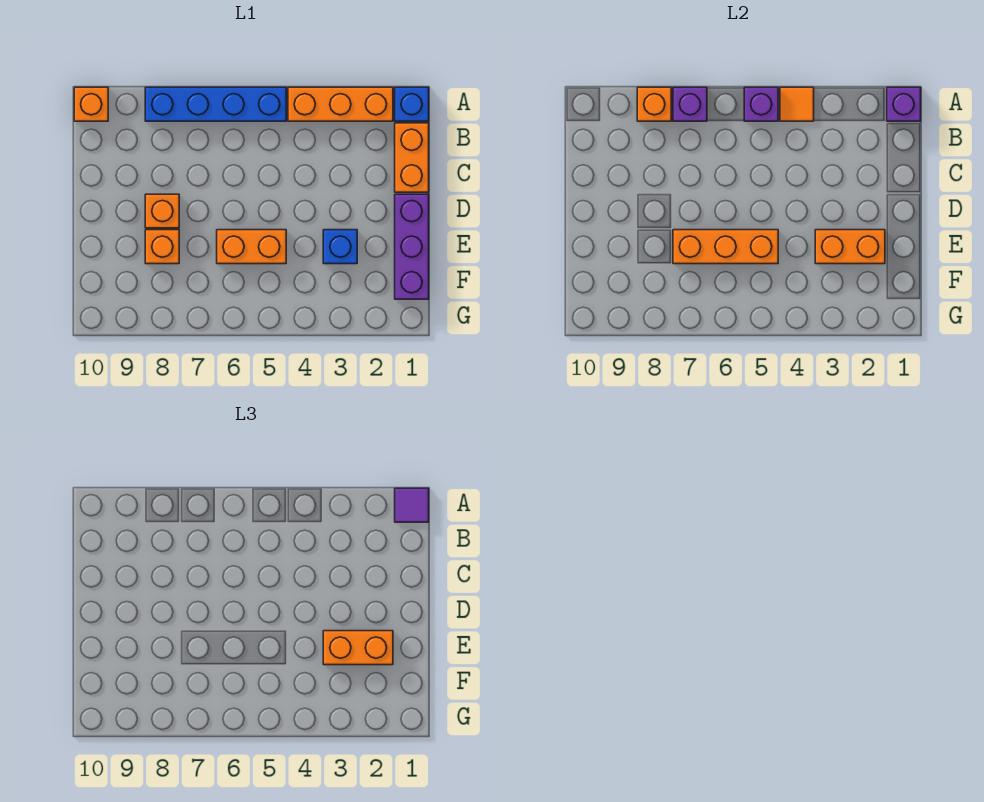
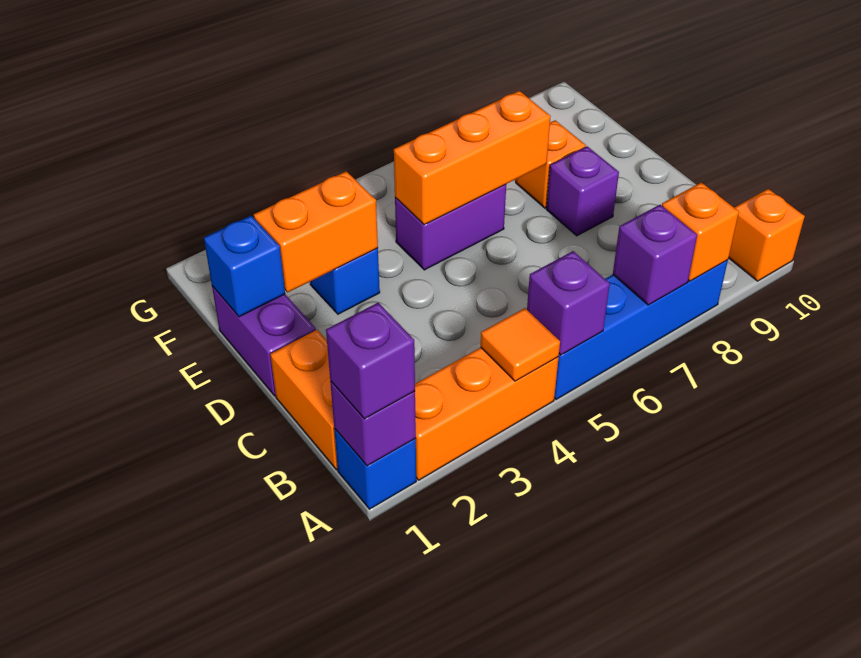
purple tile A1 level 3 -> purple brick A1 level 3
purple brick D1:F1 level 1 -> purple brick D1:E1 level 1
orange brick D8 level 1 -> purple brick D8 level 1
none -> blue brick E1 level 2
orange brick E2:E3 level 3 -> none
orange brick E5:E6 level 1 -> purple brick E5:E6 level 1

